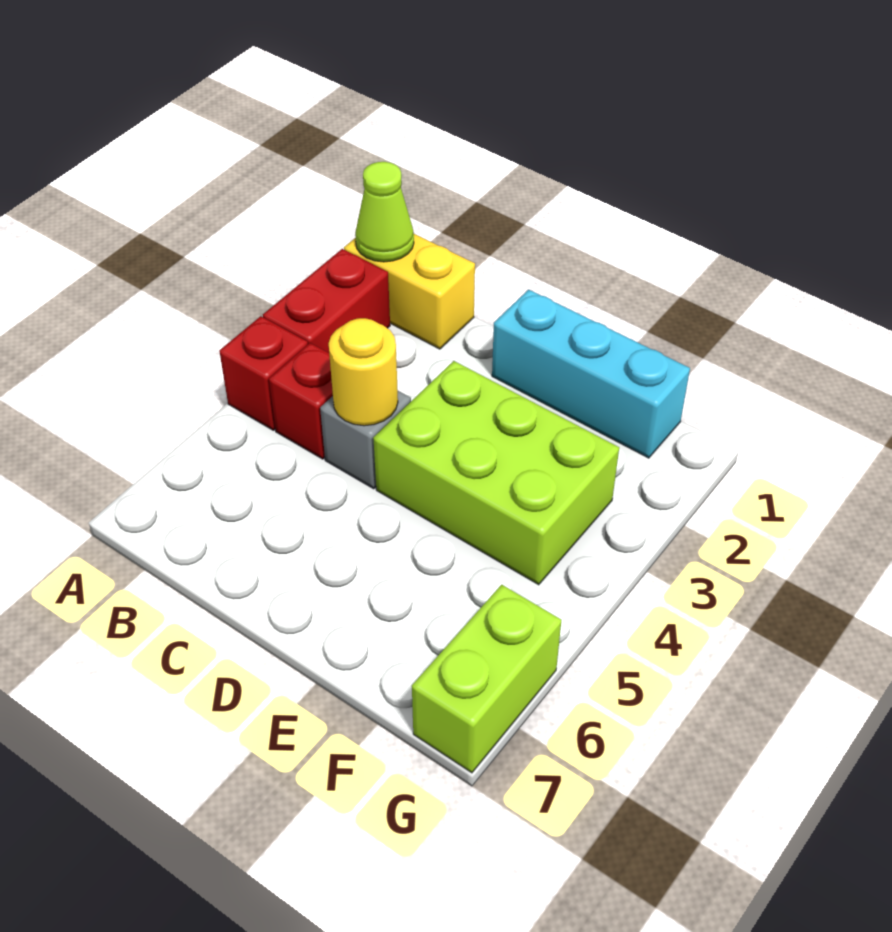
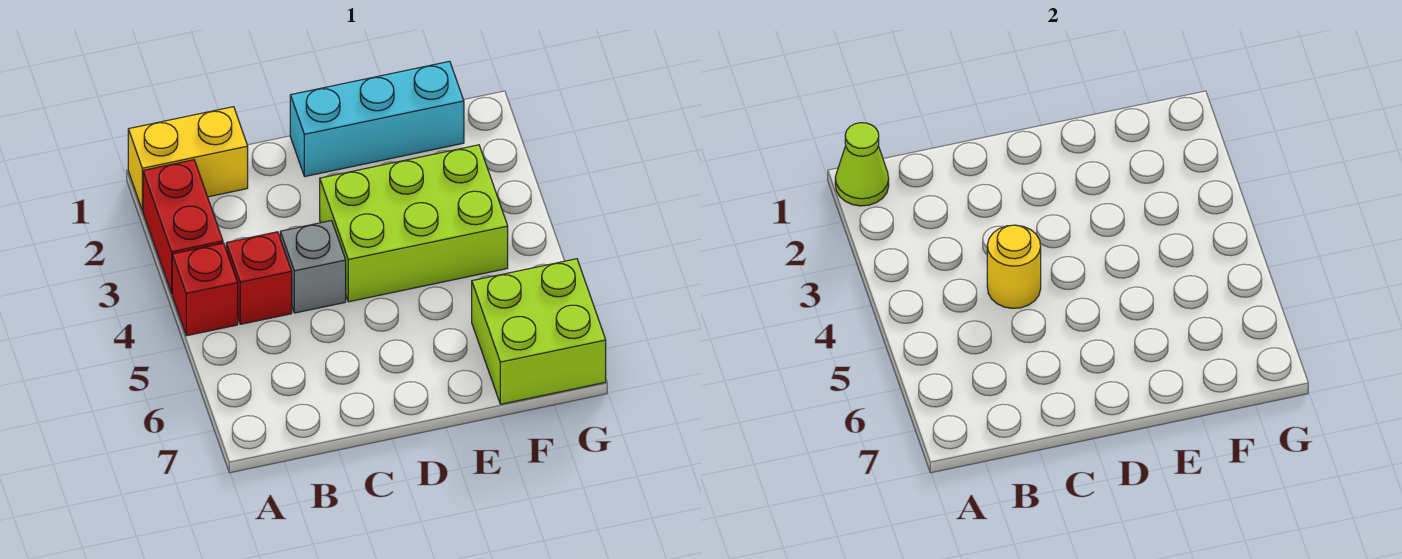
lime brick G6:G7 level 1 -> lime brick F6:G7 level 1

